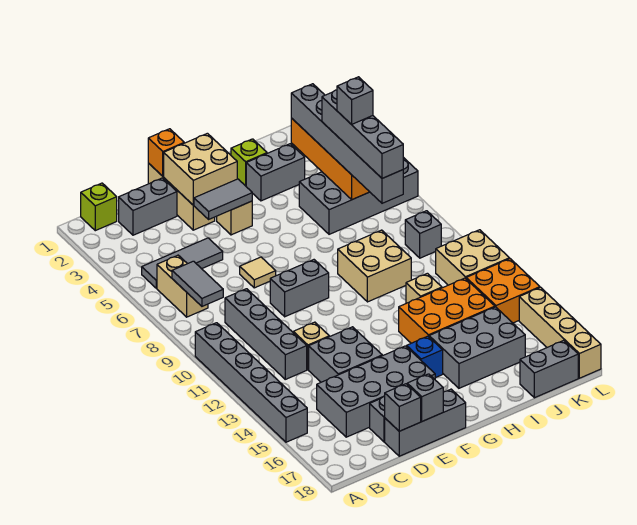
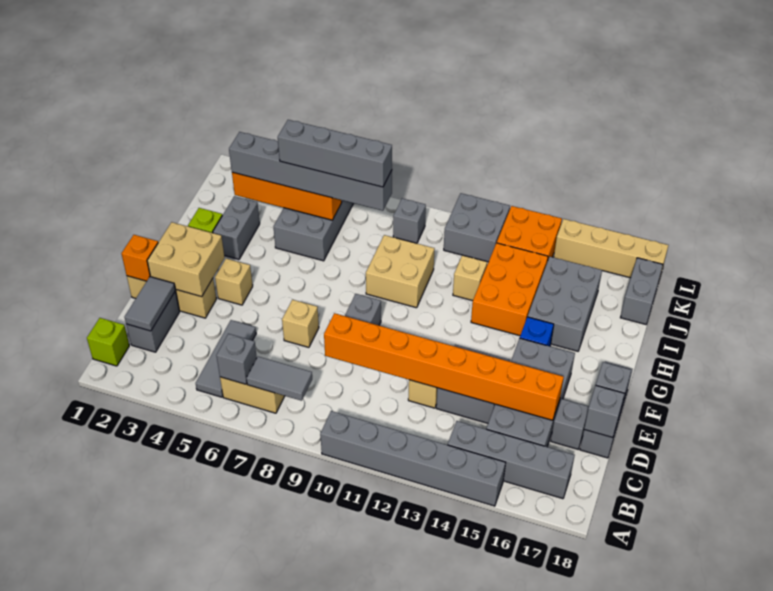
grey brick C9:C12 level 1 -> grey brick B14:B17 level 1
none -> orange brick D9:D16 level 2
grey tile E4:F4 level 2 -> grey tile C2:D2 level 2
tan tile E7 level 1 -> tan brick E7 level 1
grey brick J6 level 5 -> grey brick B6 level 2
tan brick K11:L12 level 1 -> grey brick K11:L12 level 1

